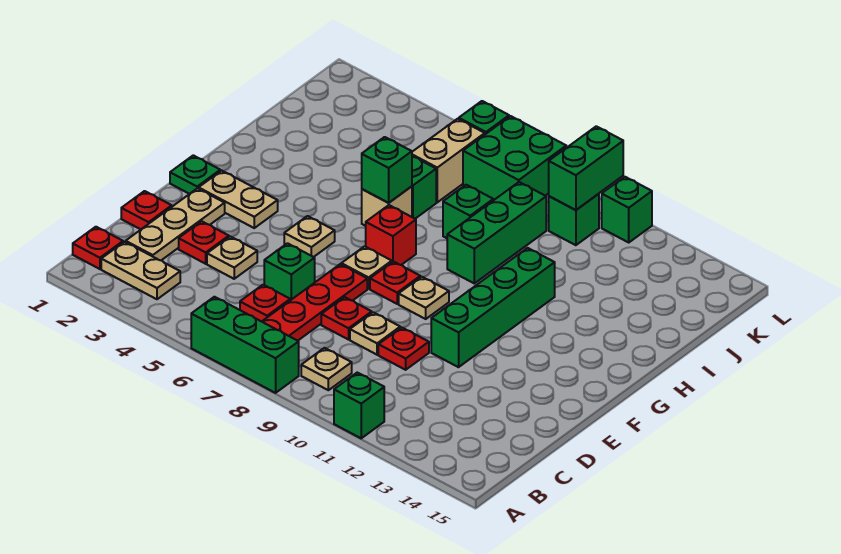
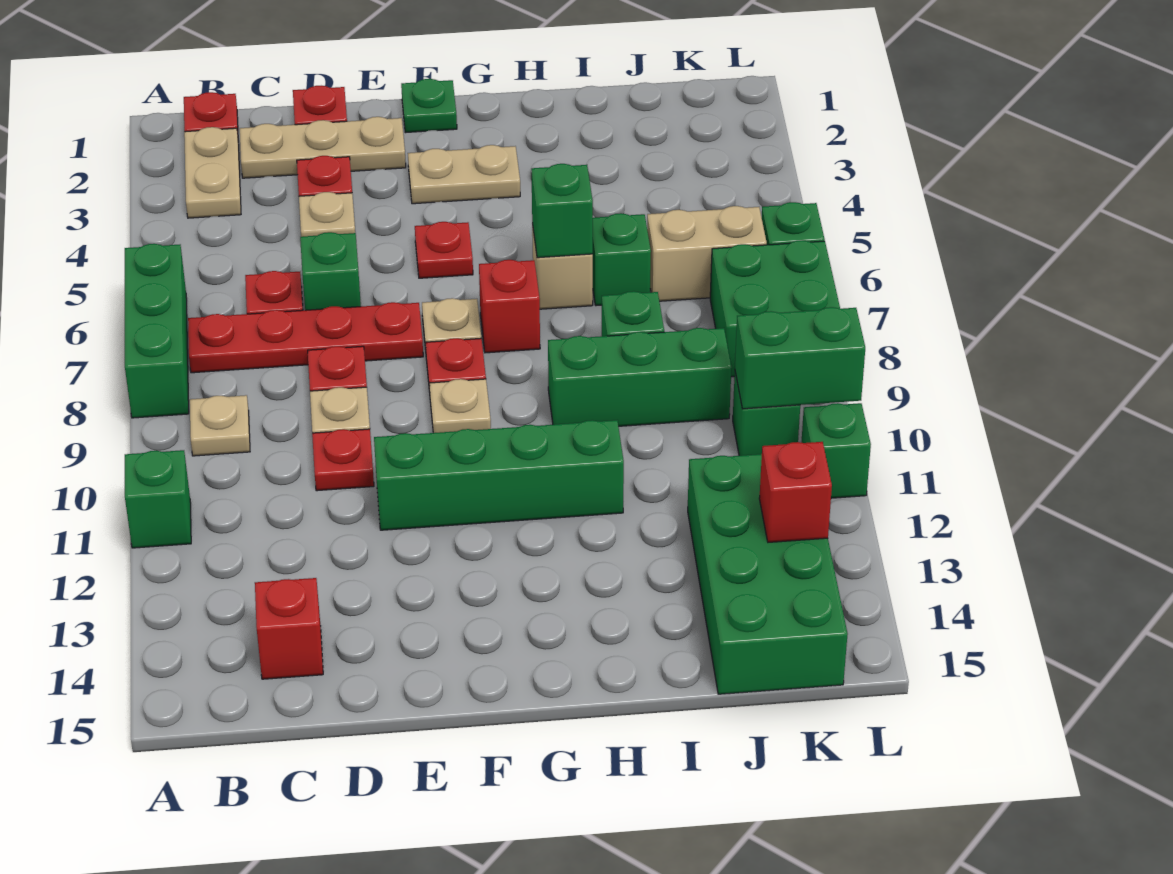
none -> red brick C14 level 1
tan plate F2:F3 level 1 -> tan plate F3:G3 level 1
tan plate F5 level 1 -> red plate F5 level 1
none -> green brick J12:K15 level 1
none -> red brick K13 level 2

